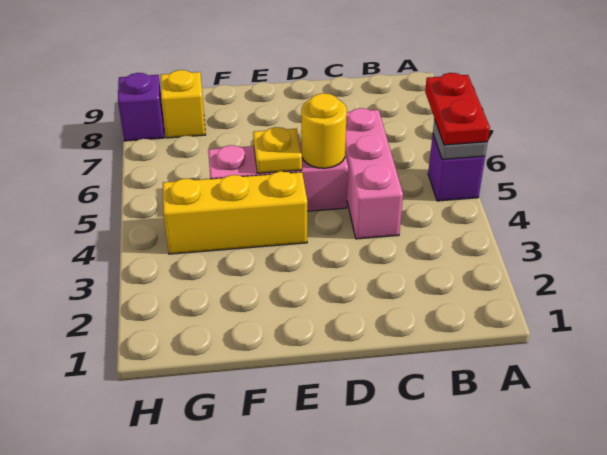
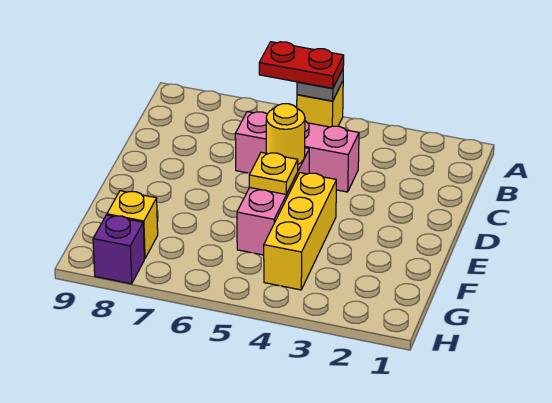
purple brick A5 level 1 -> yellow brick A5 level 1

